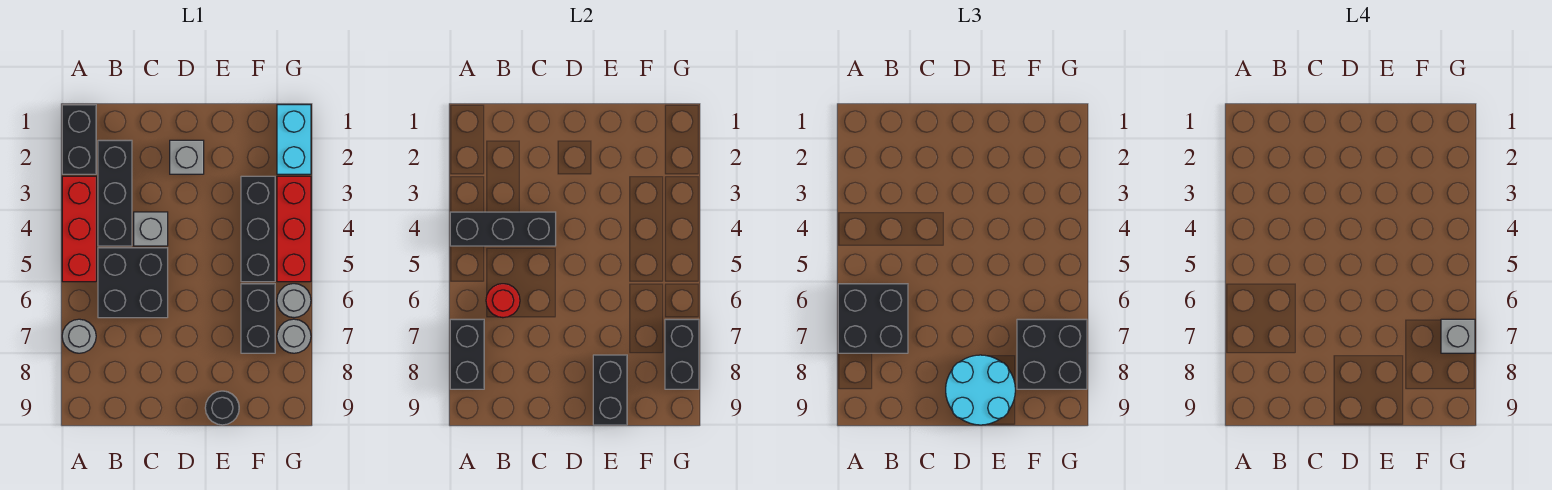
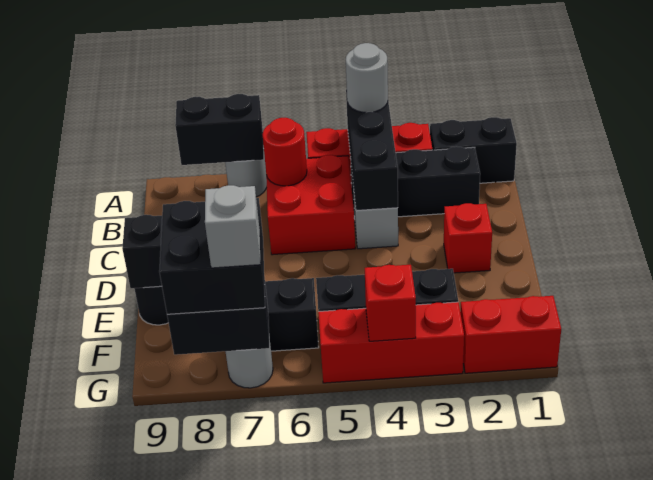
black brick A6:B7 level 3 -> none
black brick B5:C6 level 1 -> red brick B5:C6 level 1
grey brick D2 level 1 -> red brick D2 level 1
cyan round brick D8:E9 level 3 -> none
cyan brick G1:G2 level 1 -> red brick G1:G2 level 1
none -> red brick G4 level 2
grey round brick G6 level 1 -> grey round brick A4 level 3

